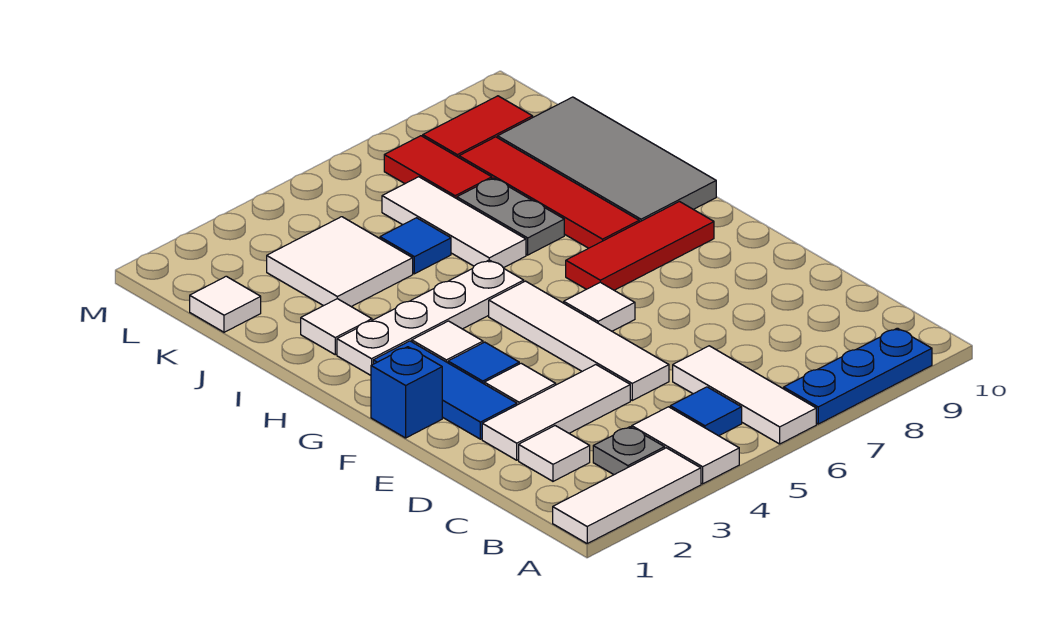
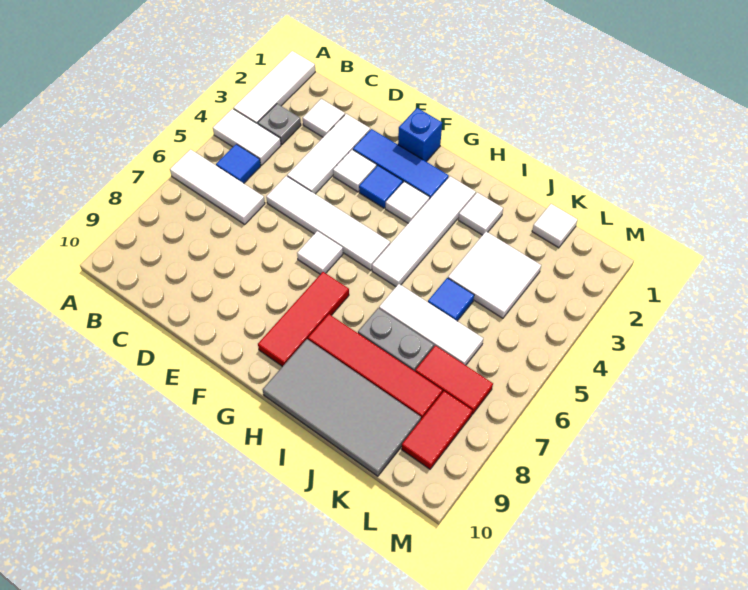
blue plate A7:A9 level 1 -> none
white plate H2:H5 level 1 -> white tile H2:H5 level 1

